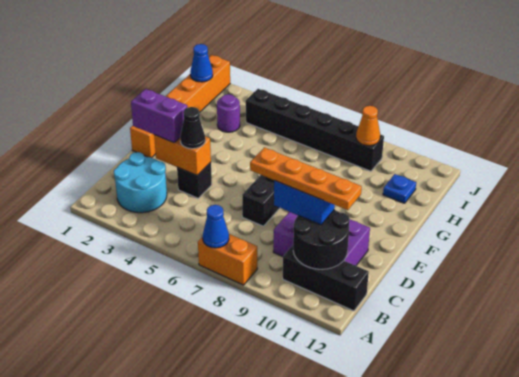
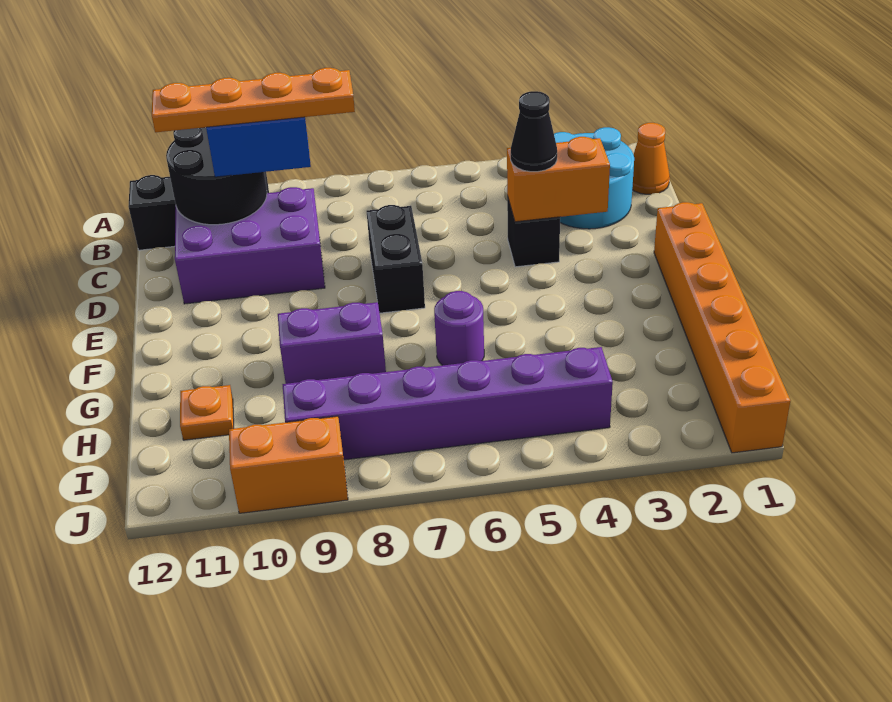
orange brick A7:A8 level 1 -> orange brick J9:J10 level 1
blue cone A7 level 2 -> none
purple brick D2:D3 level 3 -> purple brick G8:G9 level 1
purple round brick H3 level 1 -> purple round brick G6 level 1
blue plate H11 level 1 -> orange plate H11 level 1
blue cone I1 level 2 -> none
black brick I4:I9 level 1 -> purple brick I4:I9 level 1
orange cone I9 level 2 -> orange cone B1 level 1

